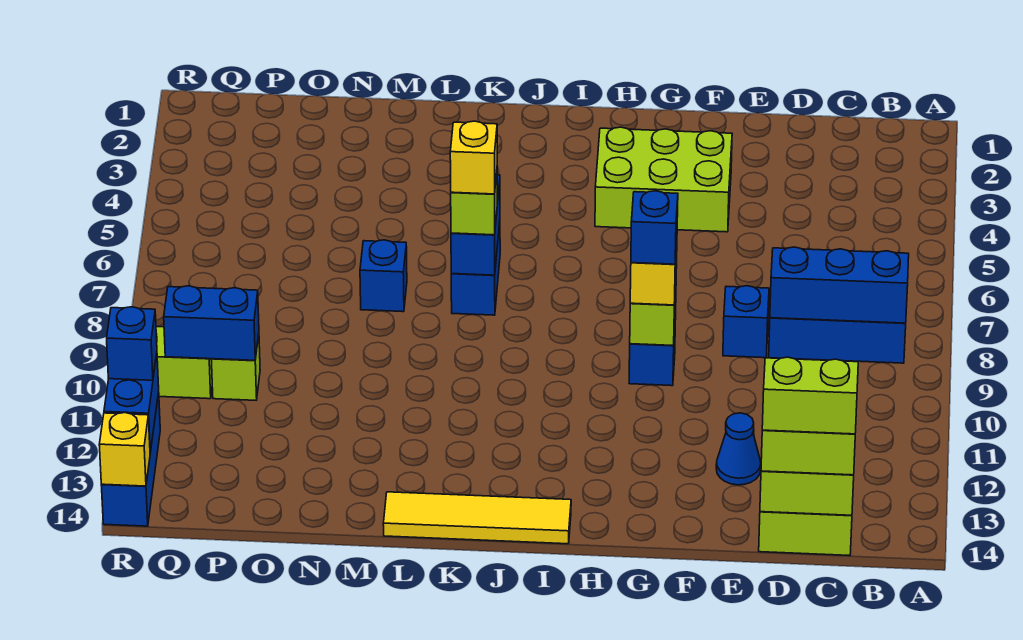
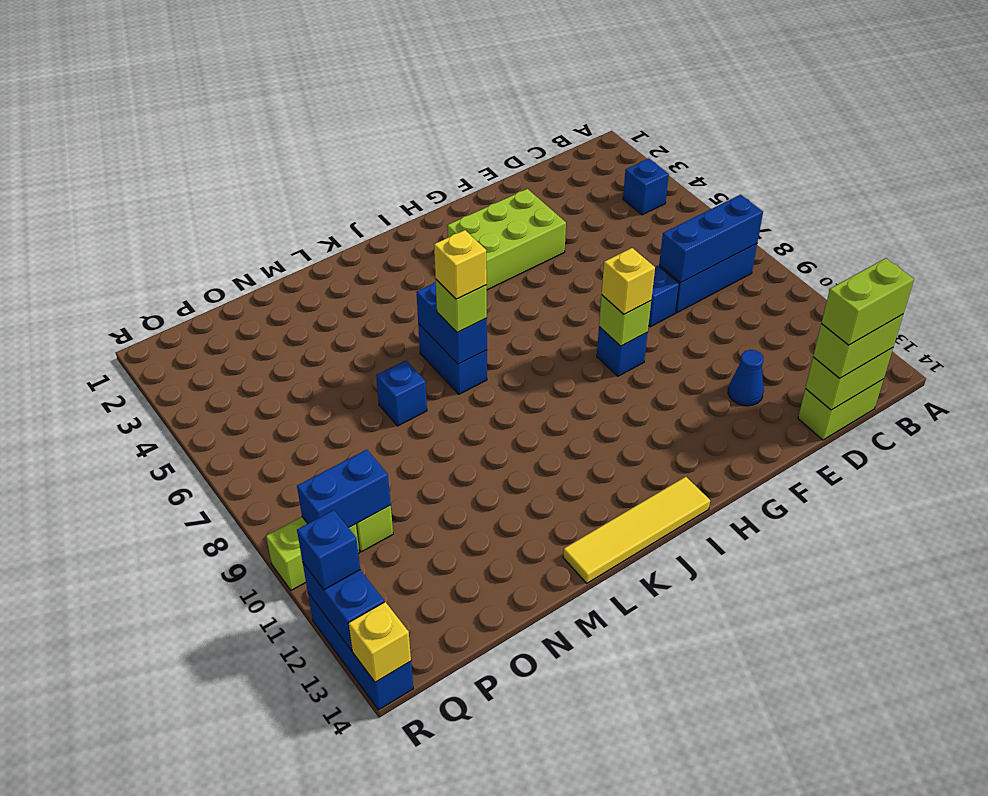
blue brick G9 level 4 -> blue brick B4 level 1

